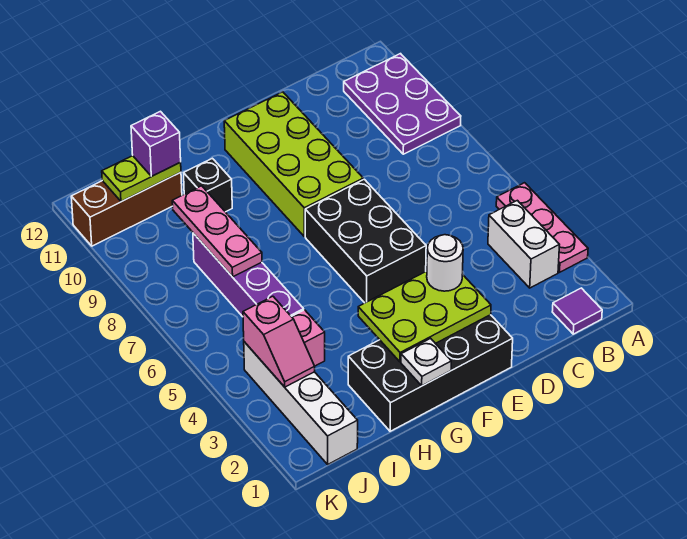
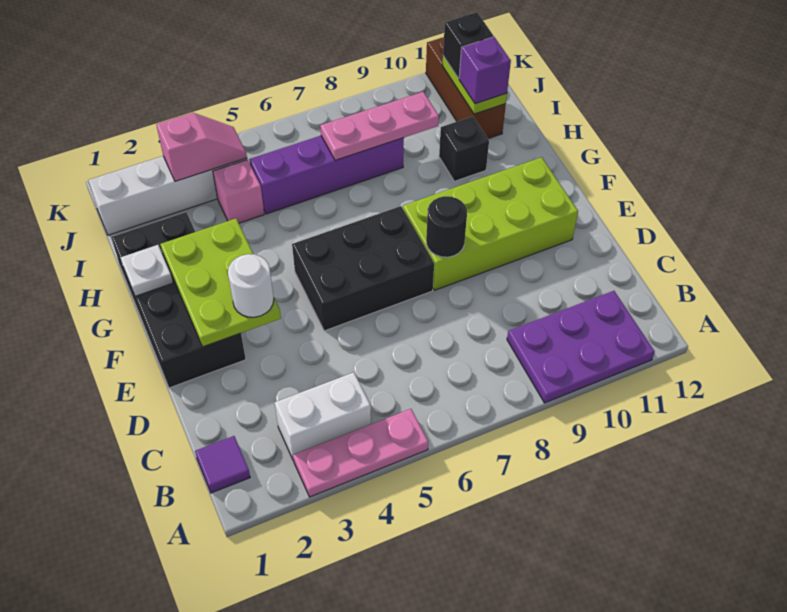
none -> black round brick E8 level 2
pink slope J3:J4 level 2 top 4 -> pink slope J3:J4 level 2 top 3
none -> black brick J11 level 3

